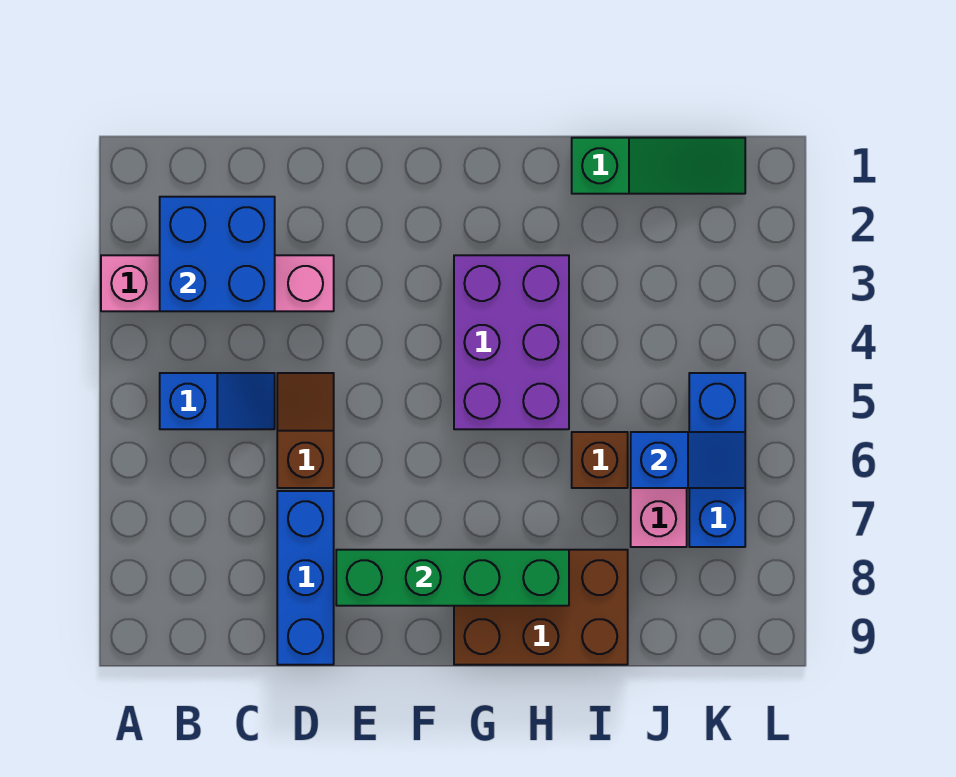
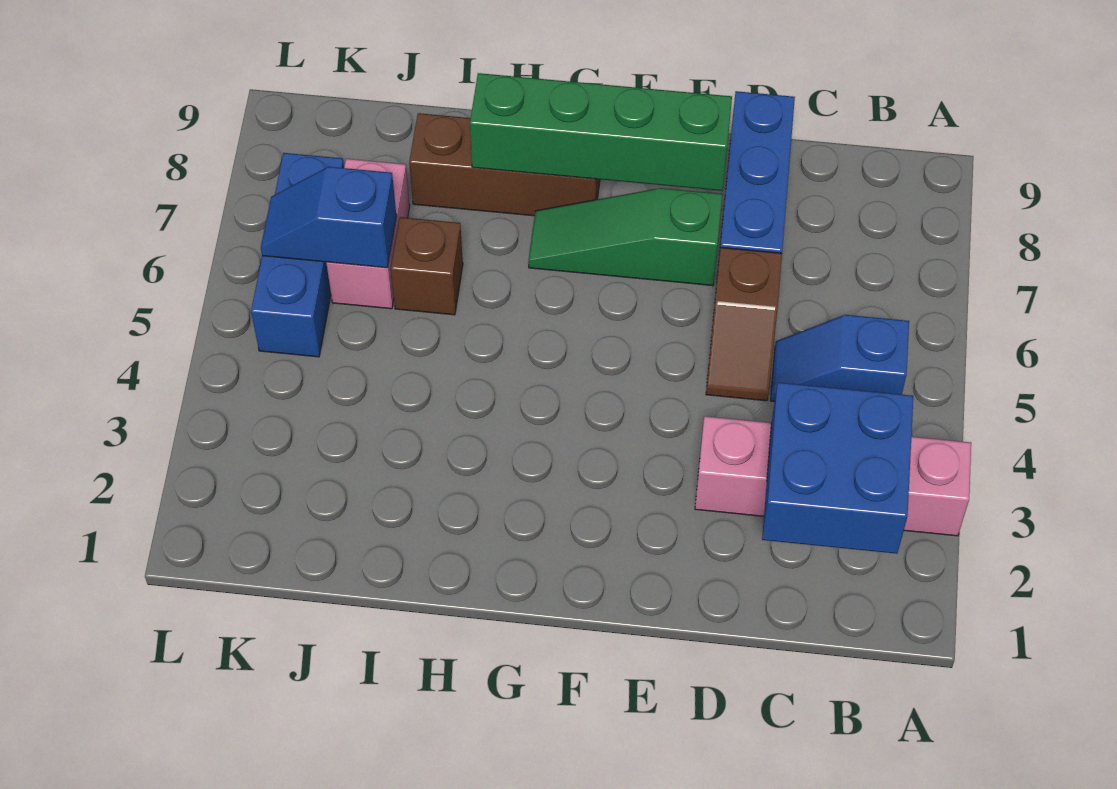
purple brick G3:H5 level 1 -> none
brown brick G8:I9 level 1 -> brown brick G8:I8 level 1
green slope I1:K1 level 1 top I -> green slope E7:G7 level 1 top E

